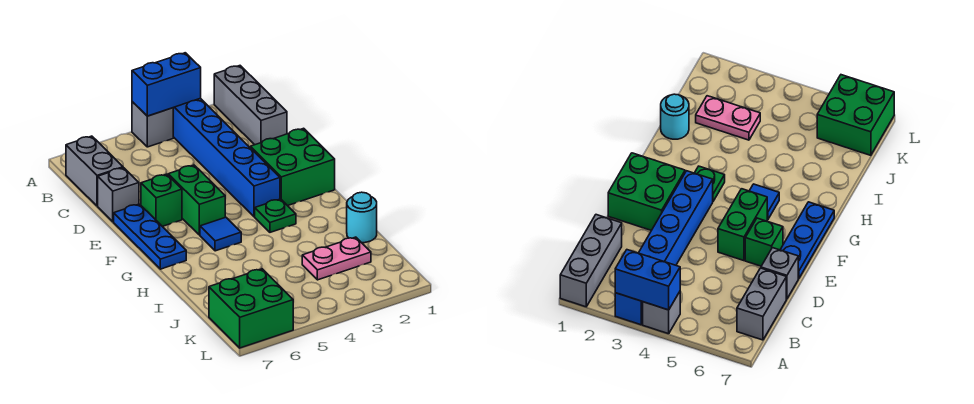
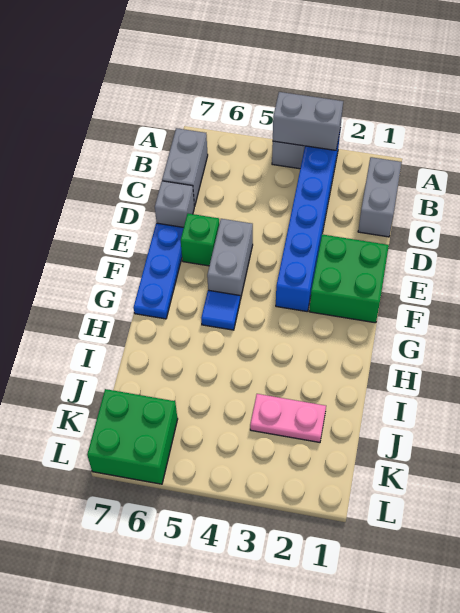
grey brick A1:C1 level 1 -> grey brick B1:C1 level 1
blue brick A3:A4 level 2 -> grey brick A3:A4 level 2
green brick E5:F5 level 1 -> grey brick E5:F5 level 1
green plate G3 level 1 -> none
cyan round brick I1 level 1 -> none

